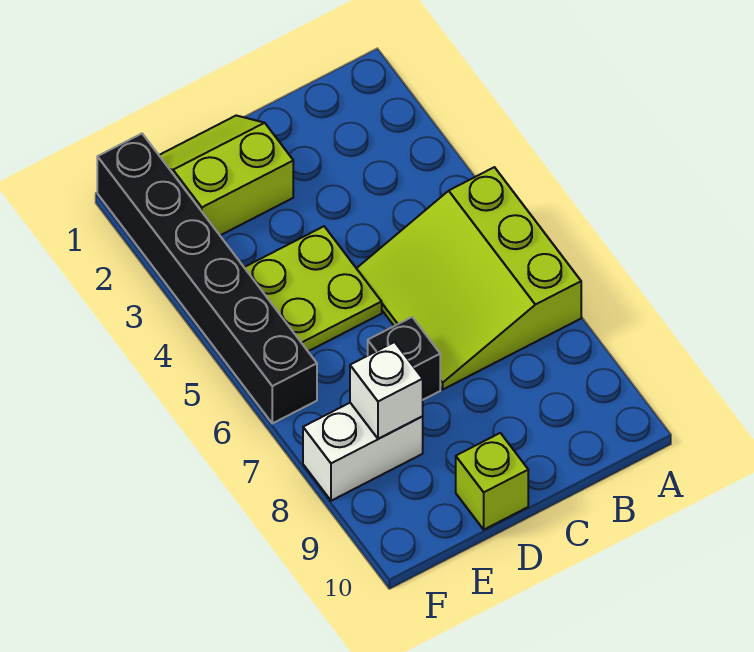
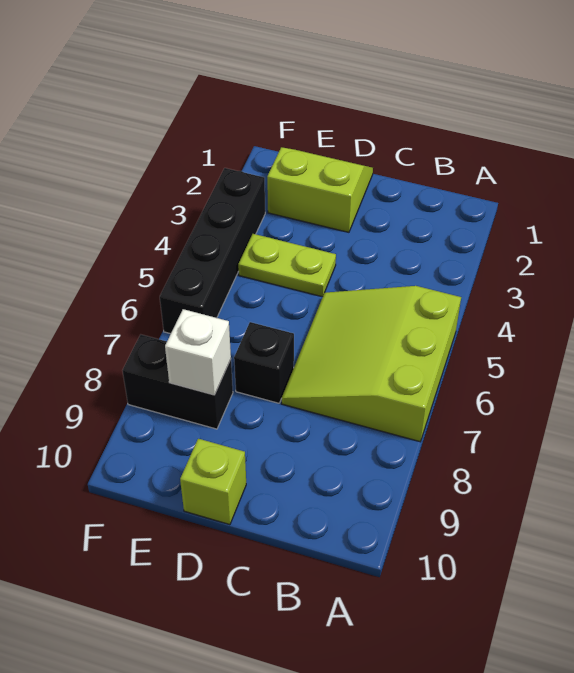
lime plate D4:E5 level 1 -> lime plate D4:E4 level 1
white brick E8:F8 level 1 -> black brick E8:F8 level 1
black brick F1:F6 level 1 -> black brick F3:F6 level 1

